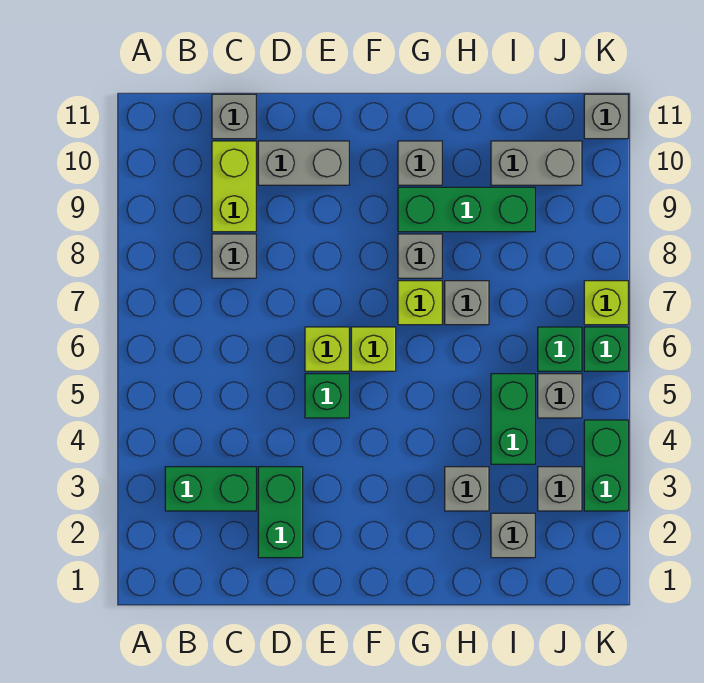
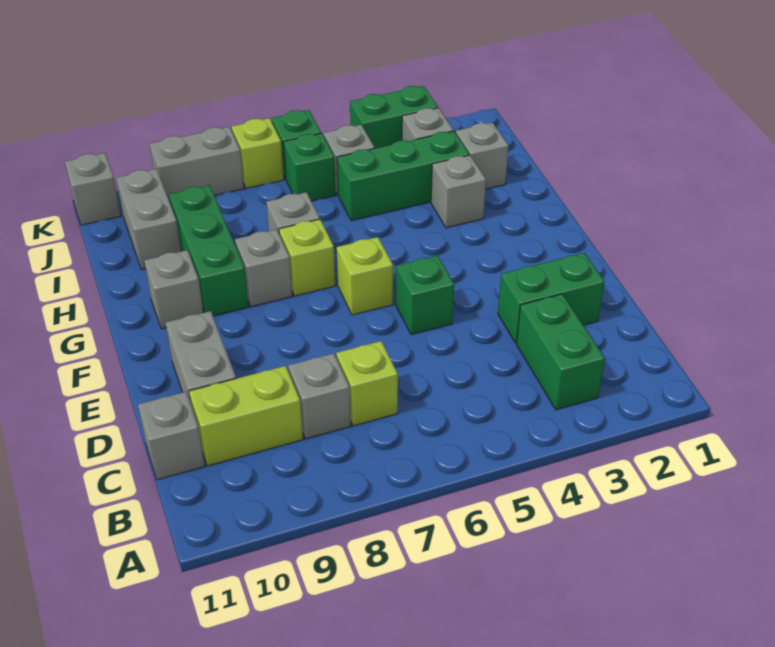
lime brick E6 level 1 -> lime brick C7 level 1
green brick I4:I5 level 1 -> green brick I3:I5 level 1
none -> grey brick K8:K9 level 1

